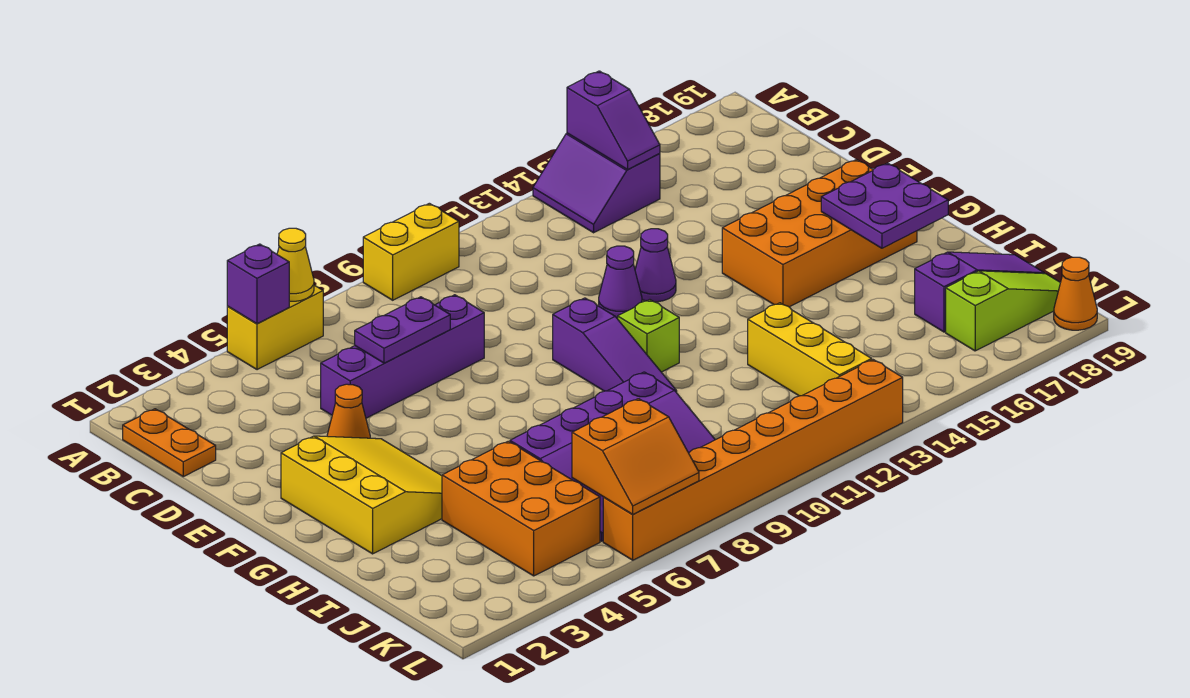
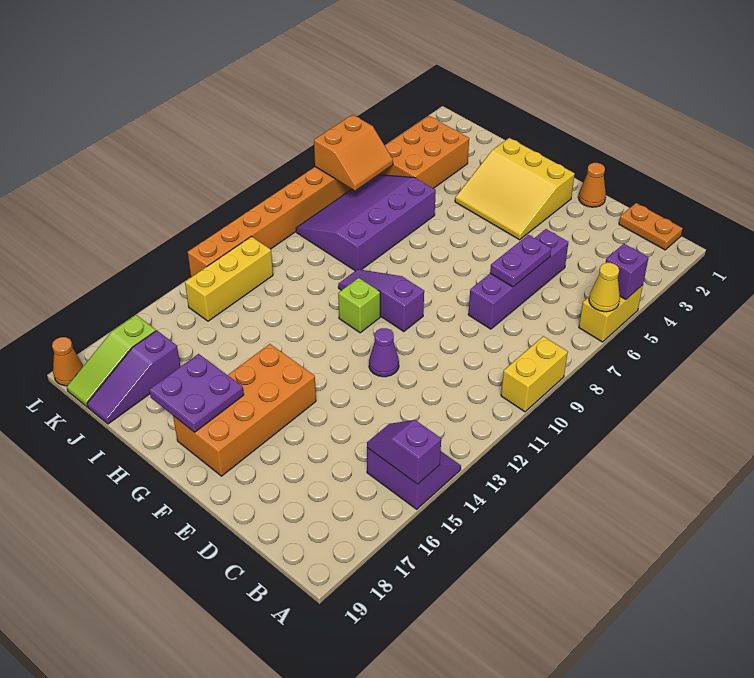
orange cone E4 level 1 -> orange cone E1 level 1
purple cone E13 level 1 -> none
orange brick I4:K5 level 1 -> orange brick J3:K5 level 1
yellow brick I13:K13 level 1 -> yellow brick K12:K14 level 1
orange slope K6:L7 level 2 top K -> orange slope K6:L7 level 2 top L

